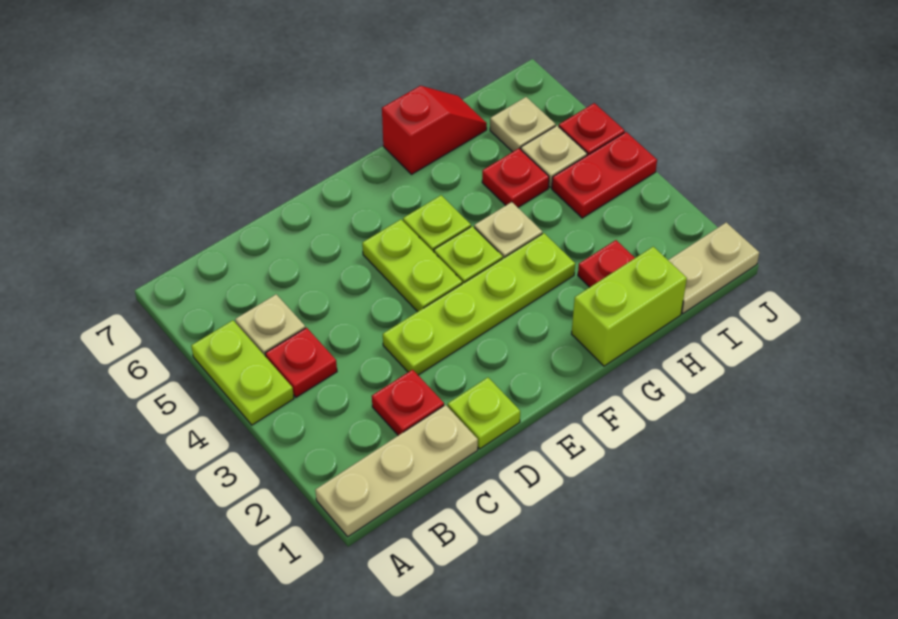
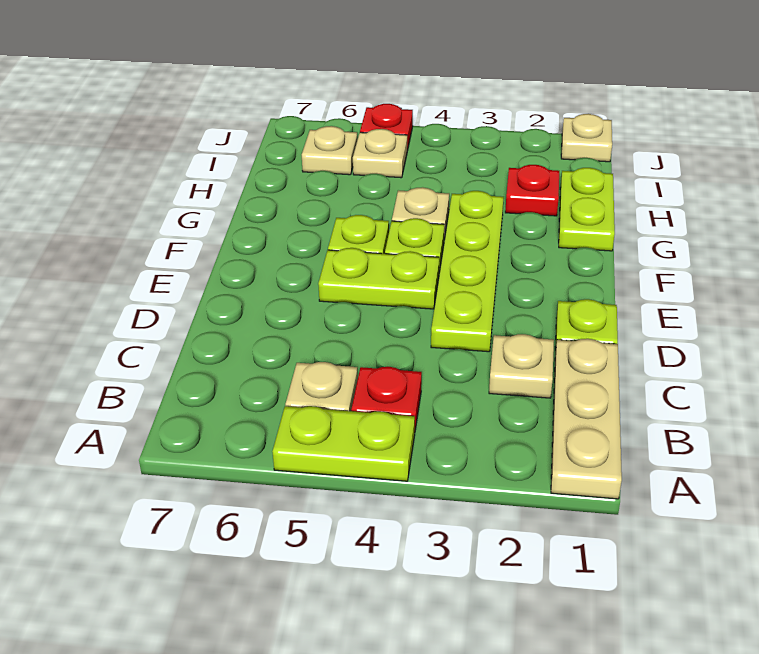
red plate C2 level 1 -> tan plate C2 level 1
lime brick G1:H1 level 1 -> lime plate G1:H1 level 1
red slope G7:H7 level 1 top G -> none
red plate H5 level 1 -> none
tan plate I1:J1 level 1 -> tan plate J1 level 1
red plate I4:J4 level 1 -> none

